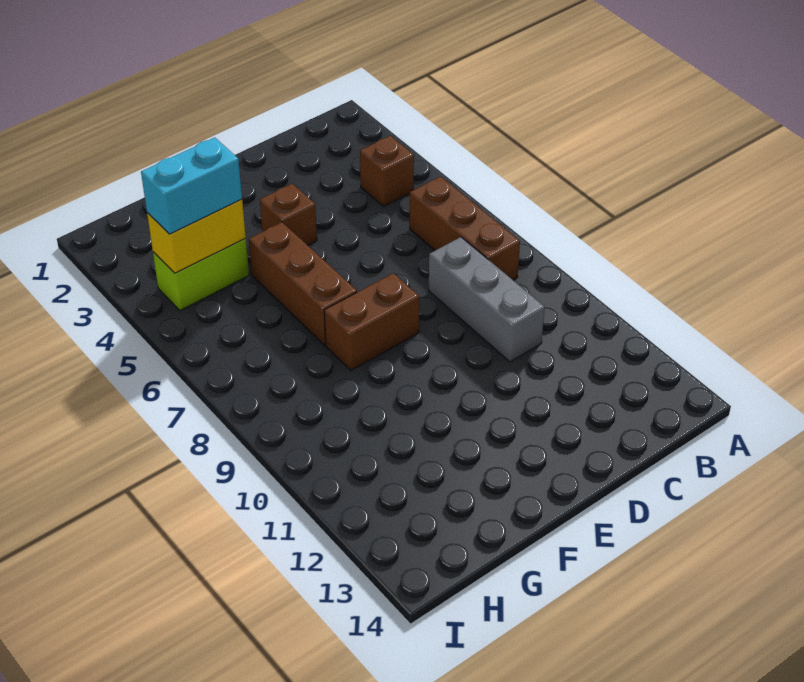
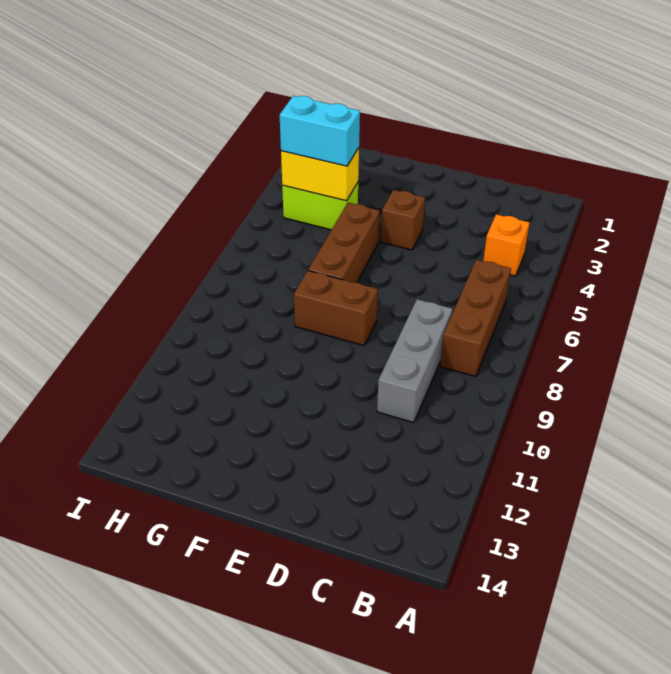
brown brick B4 level 1 -> orange brick B4 level 1

